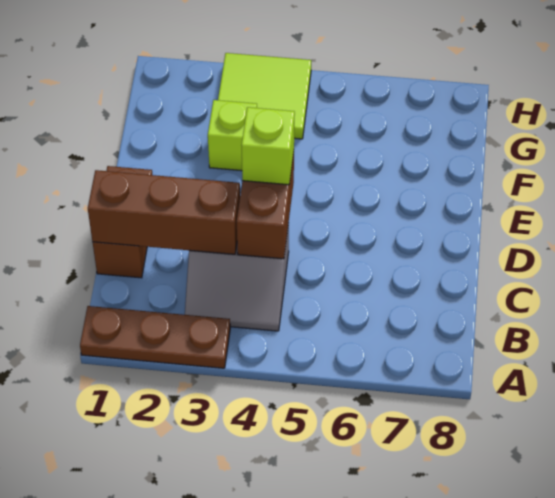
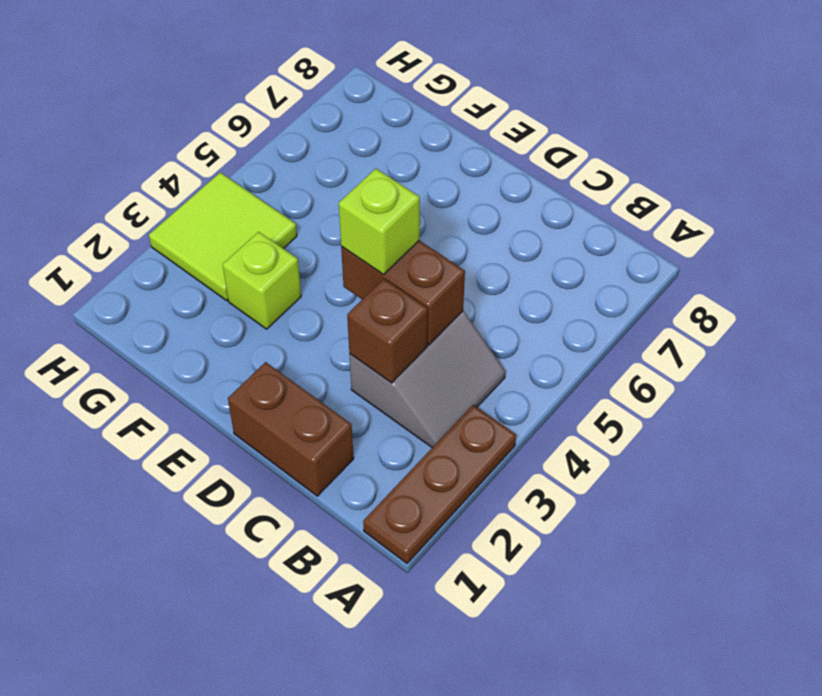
brown brick C1:C3 level 2 -> brown brick C3 level 2

